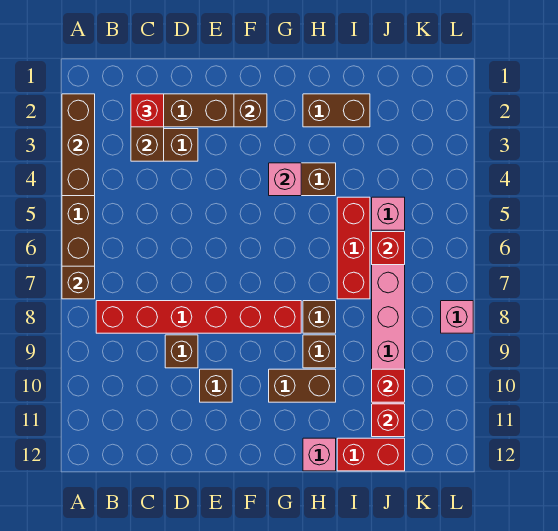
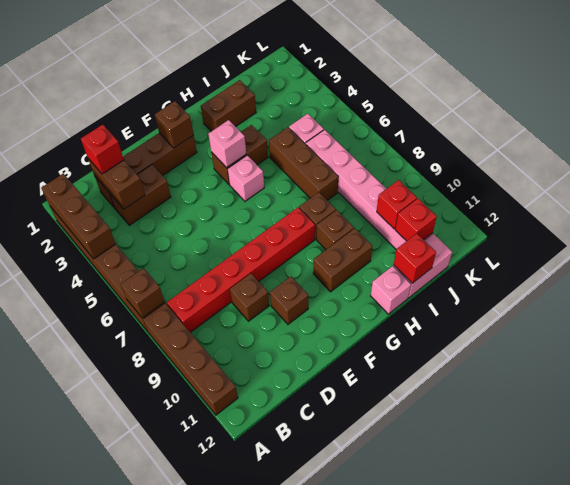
none -> brown brick A8:A11 level 1
red brick I5:I7 level 1 -> brown brick I5:I7 level 1
red brick I12:J12 level 1 -> pink brick I12:J12 level 1
red brick J6 level 2 -> red brick I12 level 2
pink brick L8 level 1 -> pink brick G5 level 1

